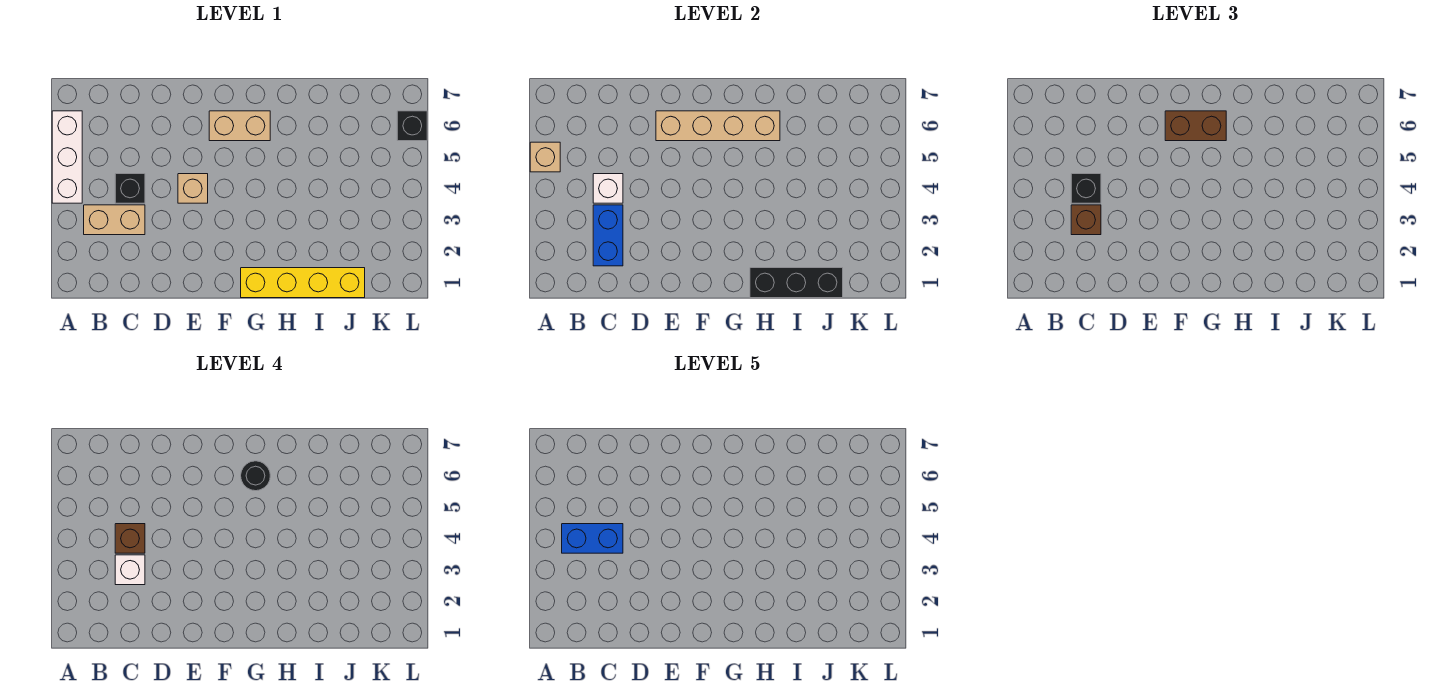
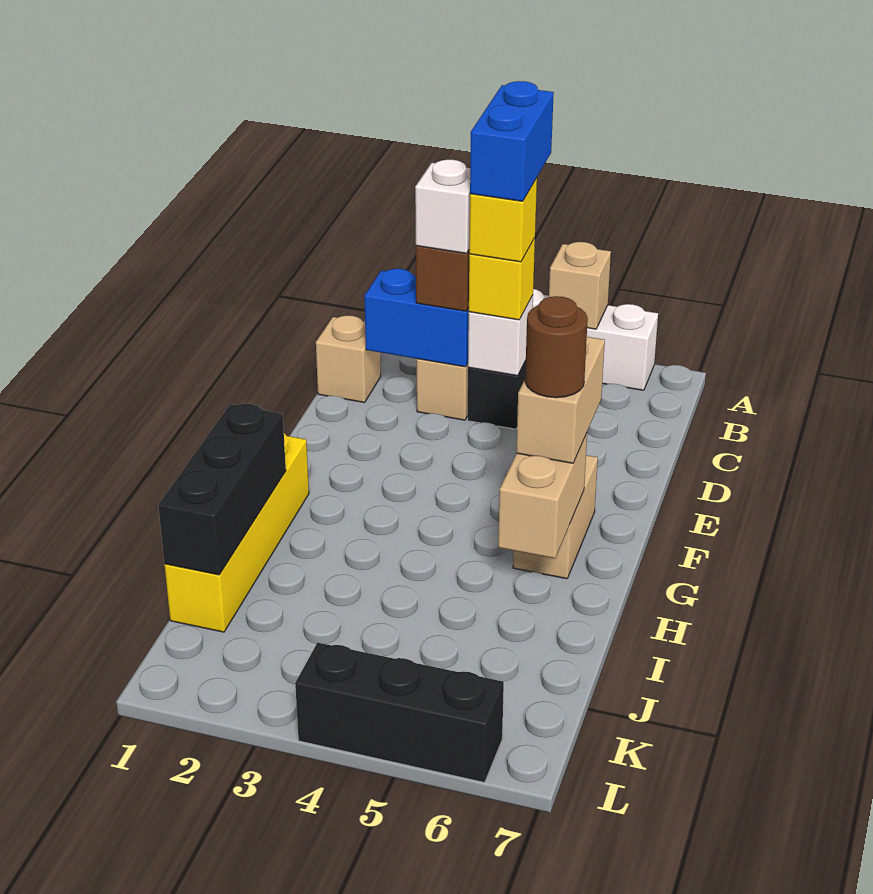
black brick C4 level 3 -> yellow brick C4 level 3
brown brick C4 level 4 -> yellow brick C4 level 4
tan brick E4 level 1 -> tan brick C1 level 1
tan brick E6:H6 level 2 -> tan brick G6:H6 level 2
brown brick F6:G6 level 3 -> tan brick F6:G6 level 3
black round brick G6 level 4 -> brown round brick G6 level 4
black brick L6 level 1 -> black brick L4:L6 level 1

